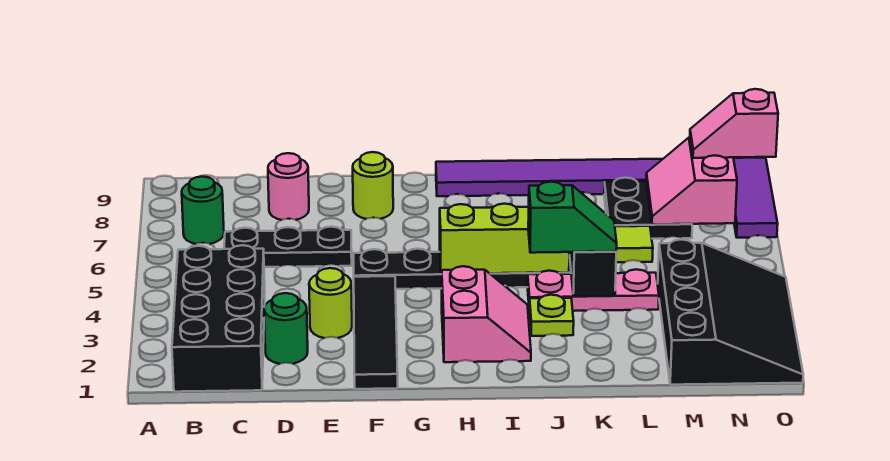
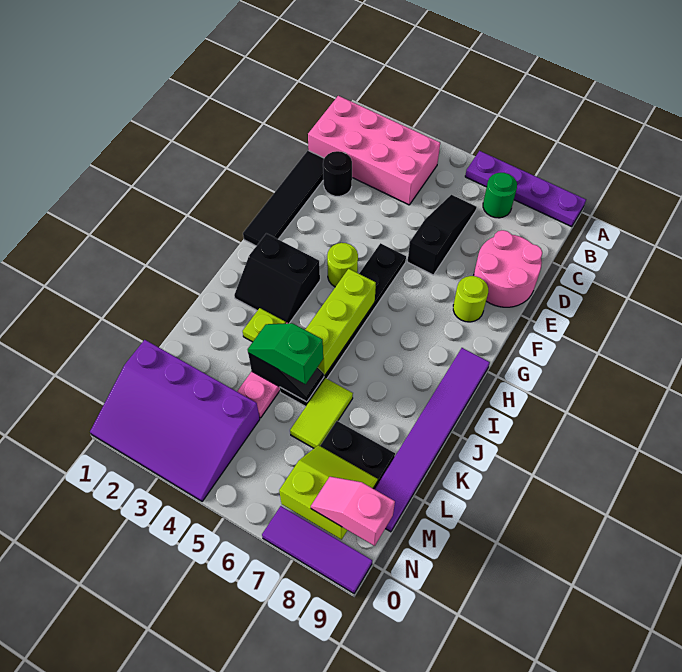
none -> purple plate A6:A9 level 1
black brick B1:C4 level 1 -> pink brick B1:C4 level 1
black plate C6:E6 level 1 -> black slope C6:E6 level 1 top E
green round brick D2 level 1 -> black round brick D2 level 1
pink round brick D8 level 1 -> pink round brick D8:E9 level 1
lime round brick E3 level 1 -> lime round brick G4 level 1
black tile F1:F4 level 1 -> black tile D1:G1 level 1
pink slope H2:I3 level 1 top H -> black slope H2:I3 level 1 top H
green slope J4:K4 level 3 top J -> green slope K4:K5 level 3 top 5
black slope M1:O4 level 1 top M -> purple slope M1:O4 level 1 top M
pink slope M7:N8 level 2 top N -> lime slope M7:N8 level 2 top N
pink slope N8:O8 level 3 top O -> pink slope N8:N9 level 3 top 9

